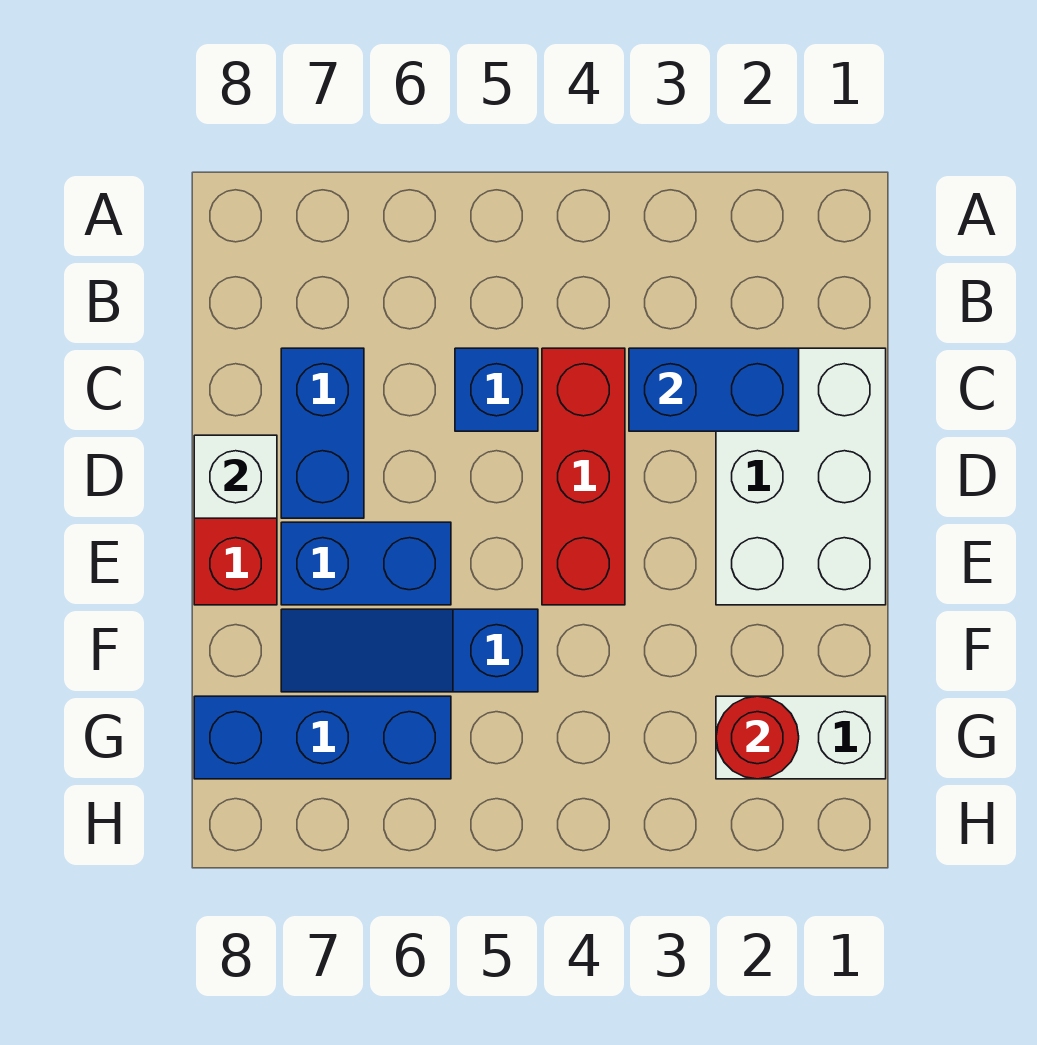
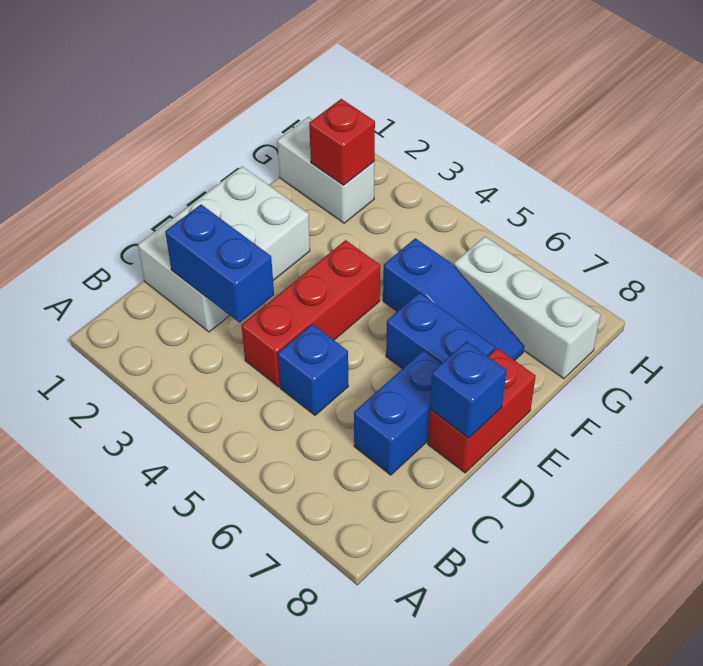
white brick D8 level 2 -> blue brick D8 level 2
red round brick G2 level 2 -> red brick G2 level 2
blue brick G6:G8 level 1 -> white brick G6:G8 level 1

